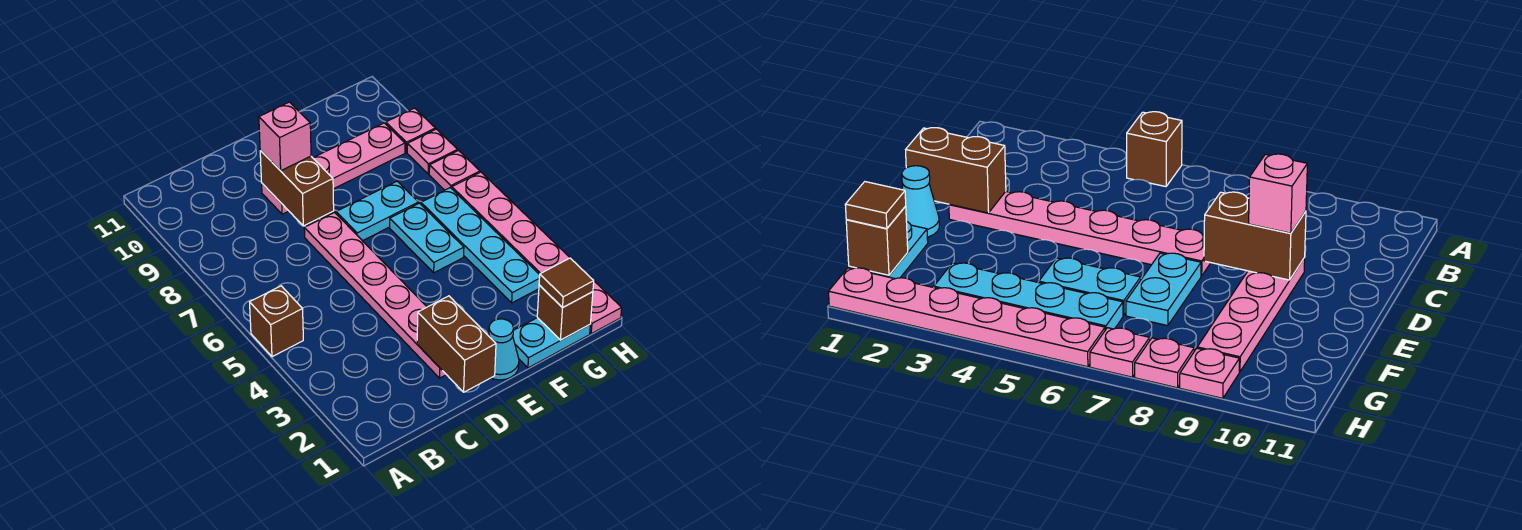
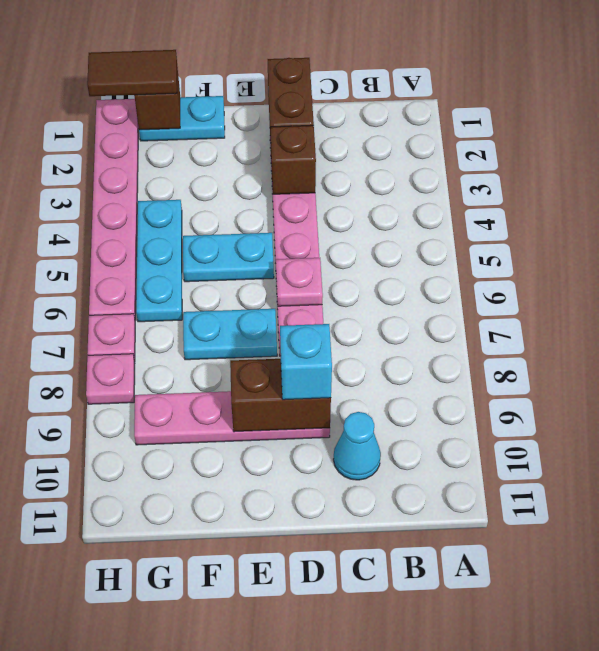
brown brick A5 level 1 -> brown brick D3 level 2
brown brick D8:D9 level 2 -> brown brick D9:E9 level 2
pink brick D9 level 3 -> cyan brick D9 level 3
cyan cone E1 level 1 -> cyan cone C10 level 1
cyan plate F5:F6 level 1 -> cyan plate E5:F5 level 1
brown tile G1 level 3 -> brown tile G1:H1 level 3
cyan plate G3:G6 level 1 -> cyan plate G4:G6 level 1
pink plate H9 level 1 -> pink plate D6 level 2

